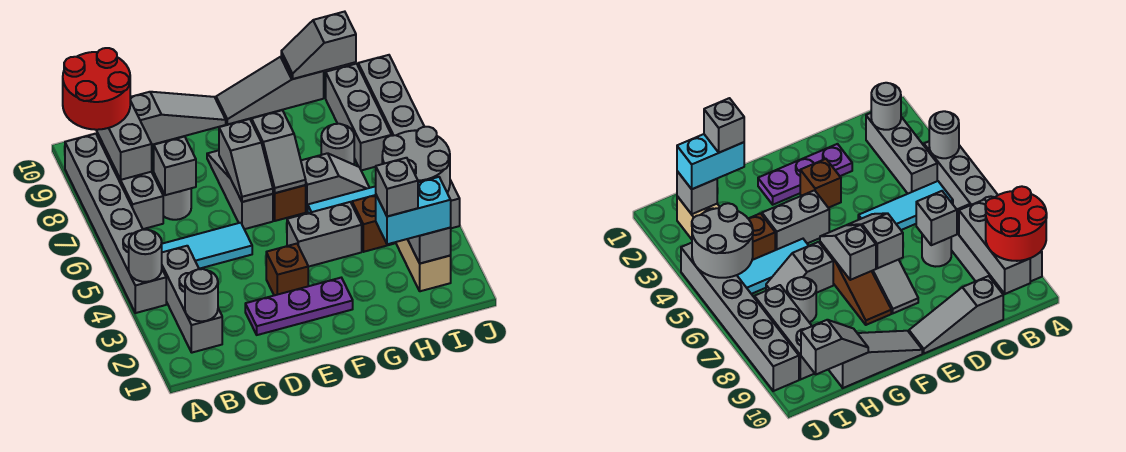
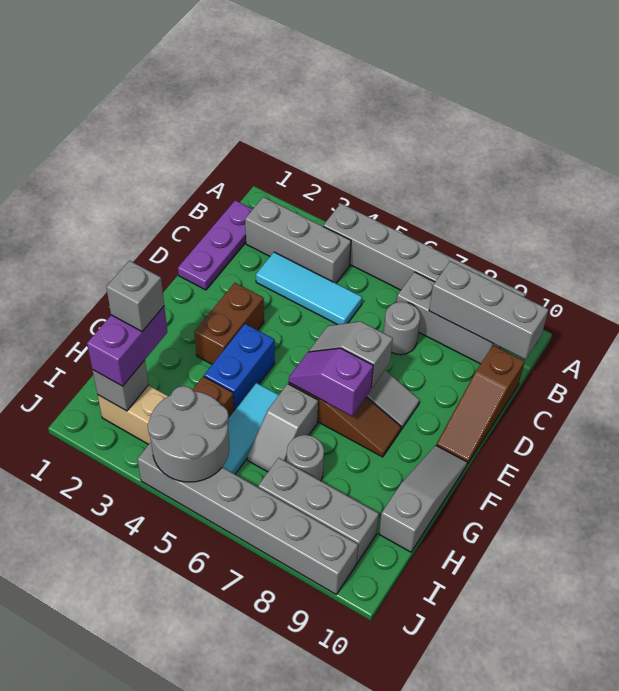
grey round brick A4 level 2 -> none
red round brick A9:B10 level 3 -> none
grey round brick B2 level 2 -> none
cyan tile B5:D5 level 1 -> cyan tile C3:C5 level 1
grey brick C7 level 2 -> none
grey slope C10:E10 level 1 top C -> brown slope C10:E10 level 1 top C
purple plate D2:F2 level 1 -> purple plate B1:D1 level 1
brown brick E3 level 1 -> brown brick E3:F3 level 1
grey brick F4:G4 level 1 -> blue brick F4:G4 level 1
grey slope F6:F7 level 2 top 7 -> purple slope F6:F7 level 2 top 7
cyan brick H2:I2 level 3 -> purple brick H2:I2 level 3
grey slope H10:I10 level 2 top I -> none

